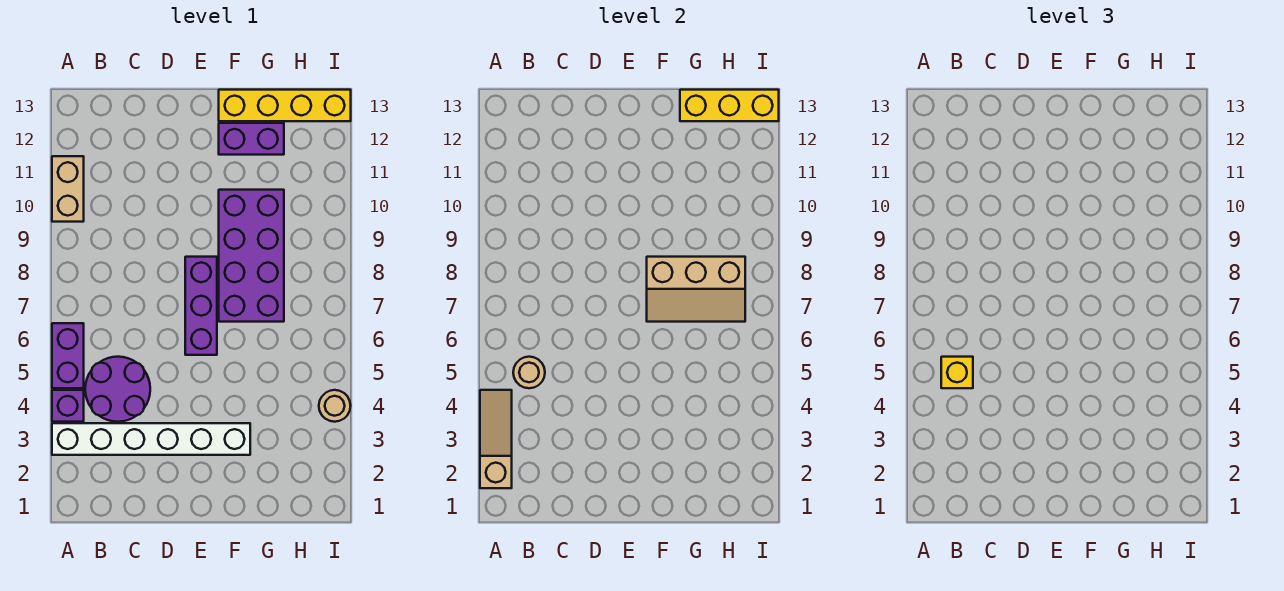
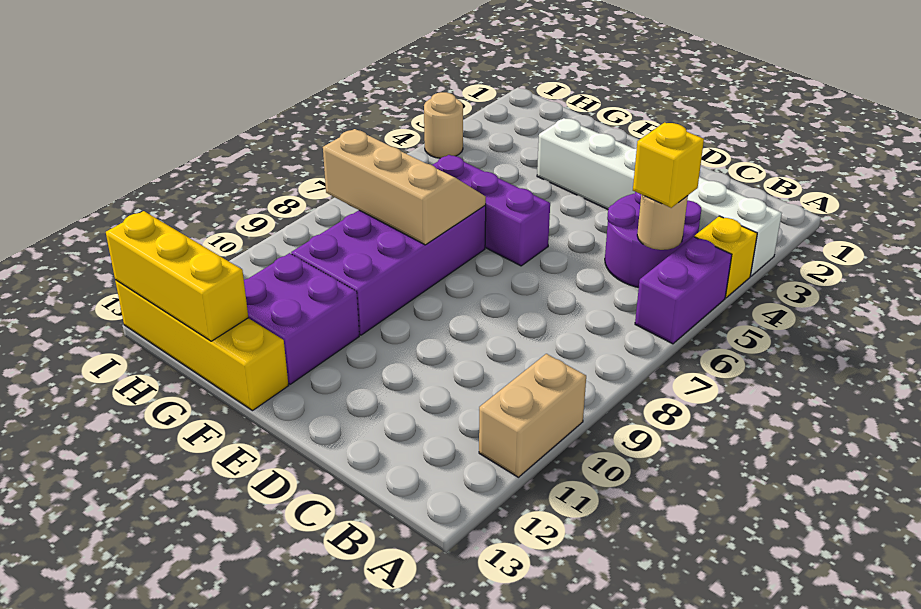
tan slope A2:A4 level 2 top 2 -> none
purple brick A4 level 1 -> yellow brick A4 level 1
purple brick E6:E8 level 1 -> purple brick E6:G6 level 1
purple brick F12:G12 level 1 -> purple brick F11:G12 level 1

